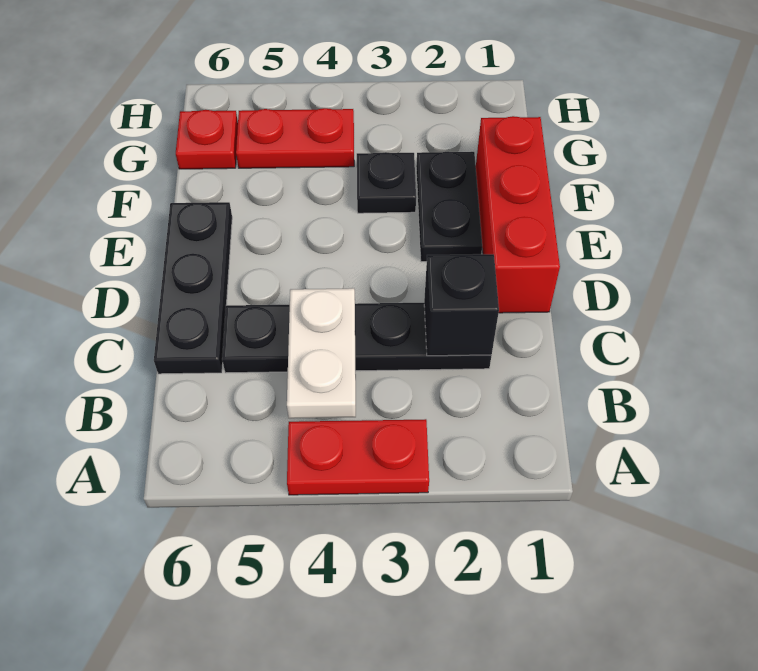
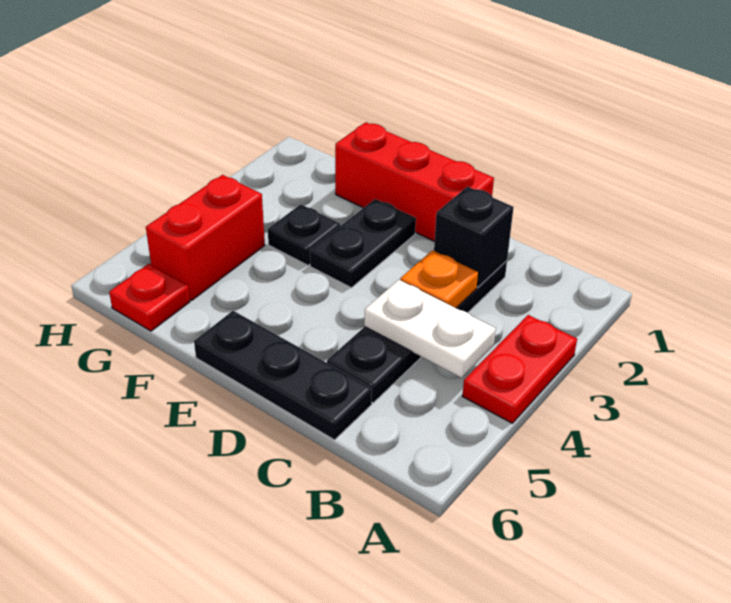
none -> orange plate C3 level 2
black plate E2:F2 level 1 -> black plate E2:E3 level 1
red plate G4:G5 level 1 -> red brick G4:G5 level 1

